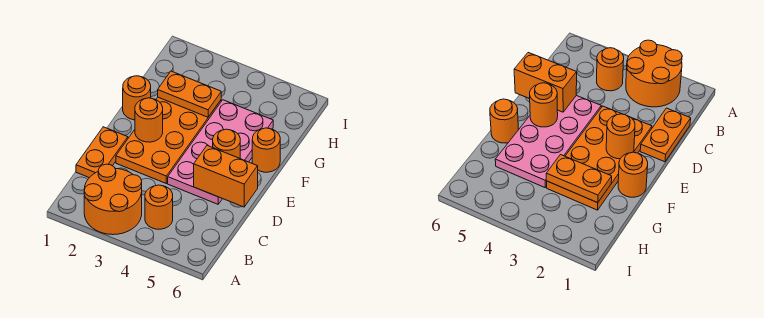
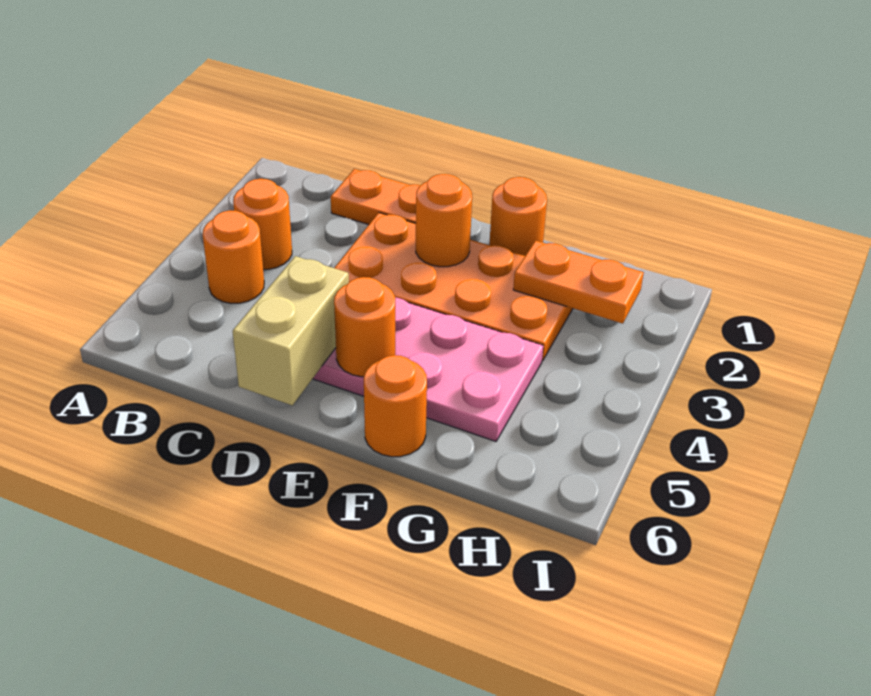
orange round brick A2:B3 level 1 -> orange round brick B3 level 1
orange brick D5:D6 level 2 -> tan brick D5:D6 level 2
orange plate G2:G3 level 2 -> orange plate G2:H2 level 2

